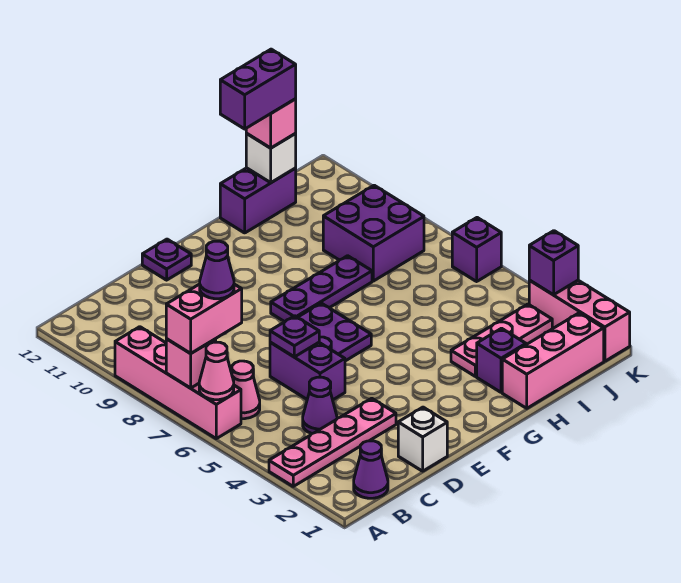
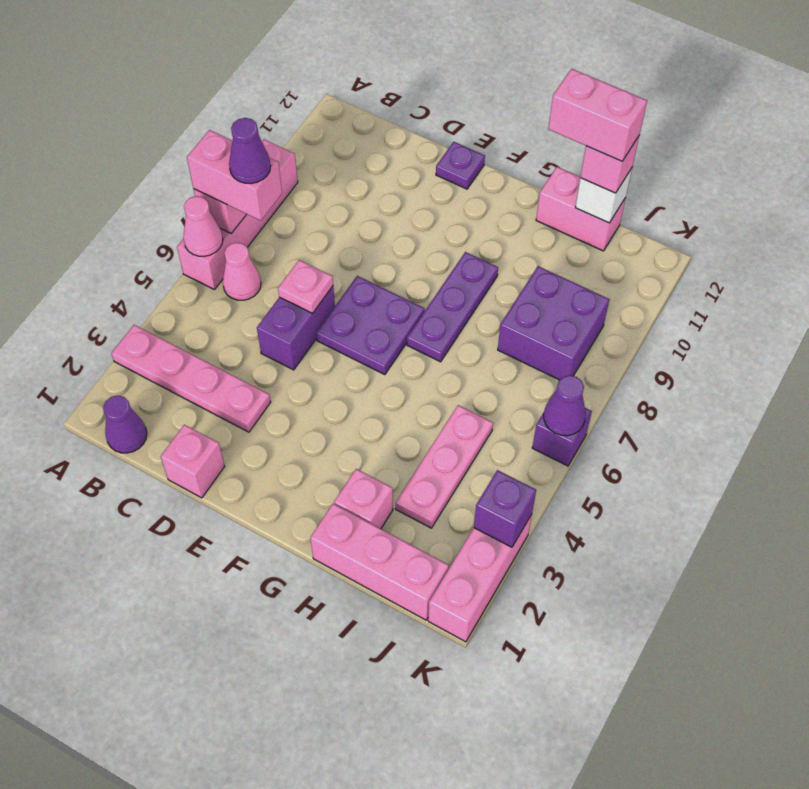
purple cone C4 level 1 -> purple cone K6 level 2
white brick D1 level 1 -> pink brick D1 level 1
purple plate D6 level 2 -> pink plate D6 level 2
purple plate F8:H8 level 1 -> purple plate G7:G9 level 1
purple brick H2 level 1 -> pink brick H2 level 1
pink plate H3:J3 level 1 -> pink plate I3:I5 level 1
purple brick H12:I12 level 1 -> pink brick H12:I12 level 1
purple brick H12:I12 level 4 -> pink brick H12:I12 level 4

